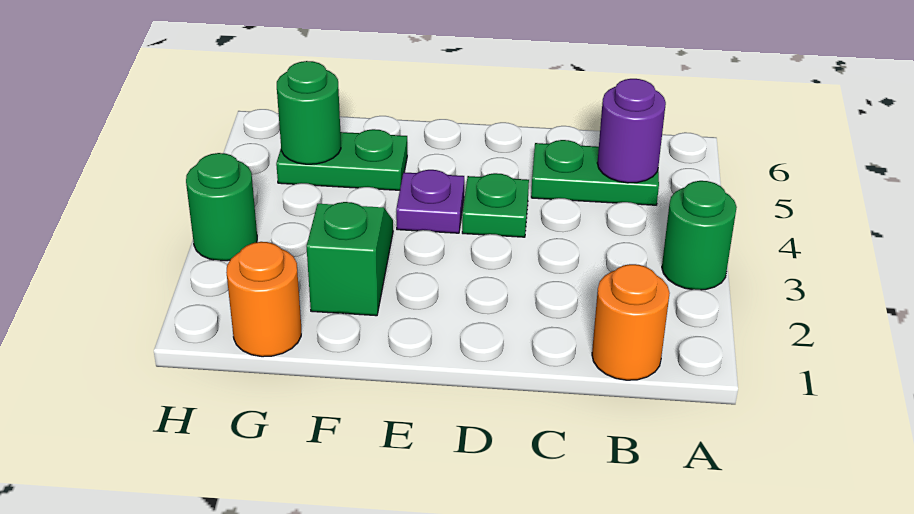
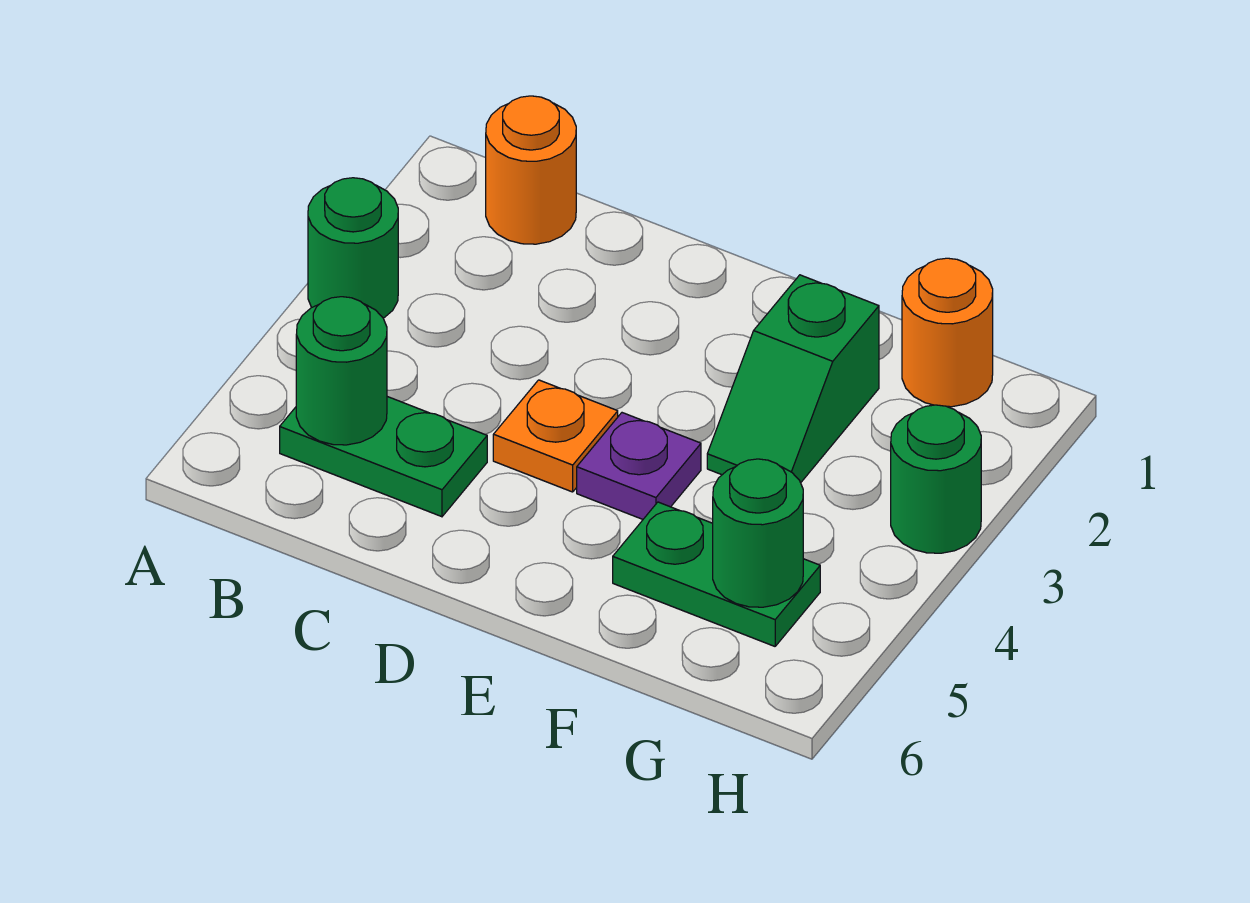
purple round brick B5 level 2 -> green round brick B5 level 2
green plate D4 level 1 -> orange plate D4 level 1

